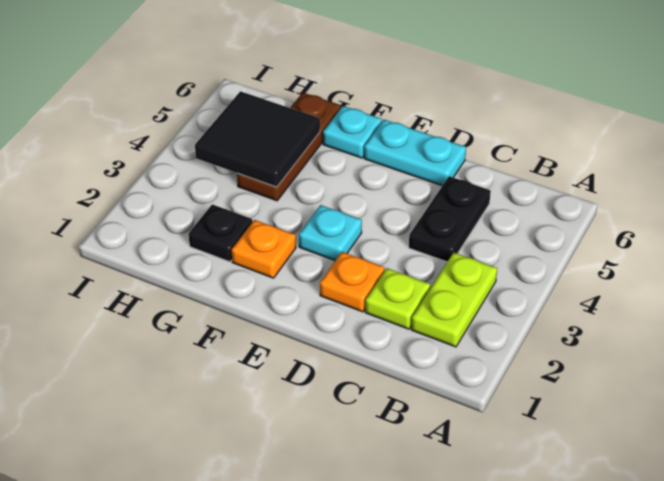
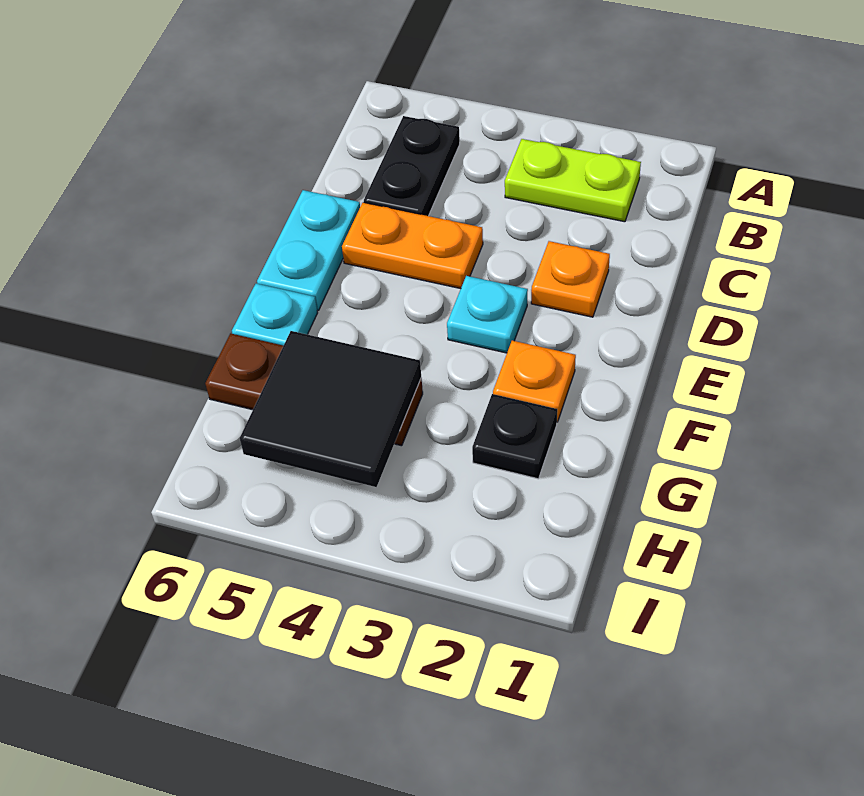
lime plate C2 level 1 -> none
black plate C4:C5 level 1 -> black plate B5:C5 level 1
none -> orange plate D4:D5 level 1

